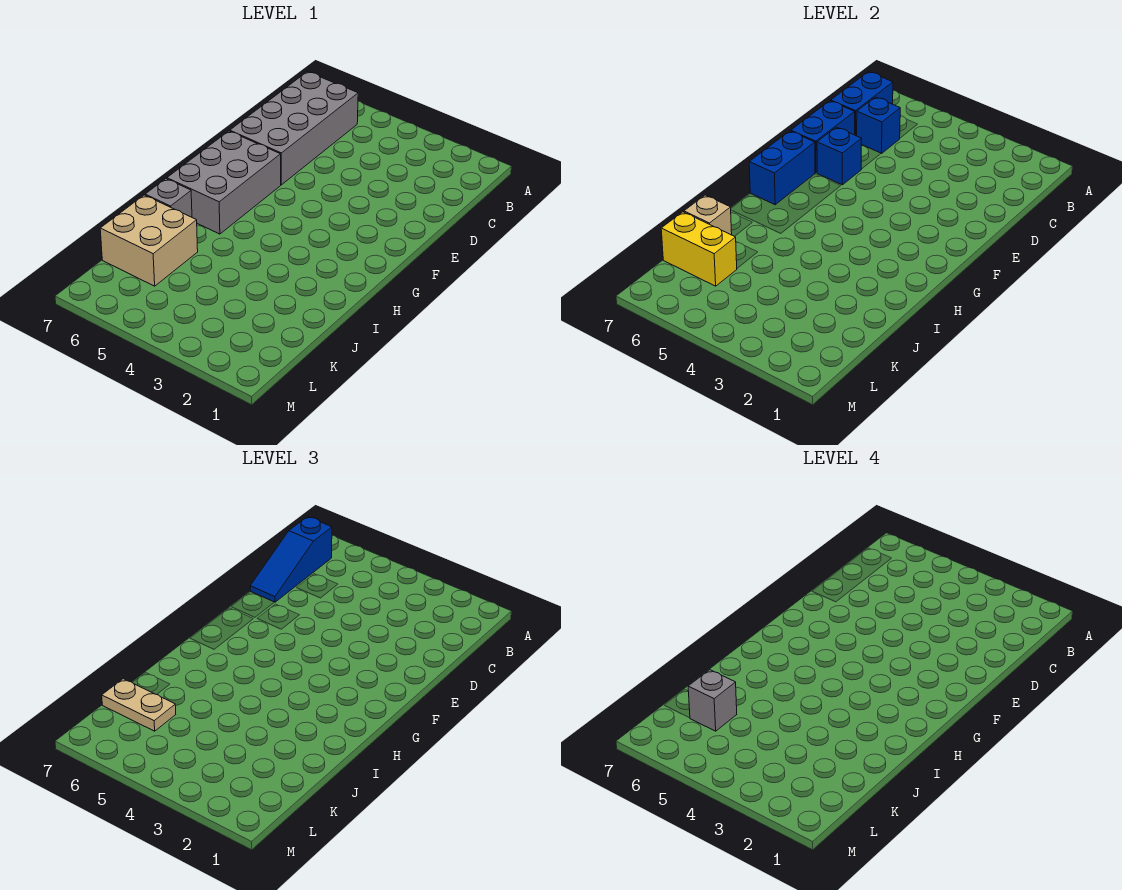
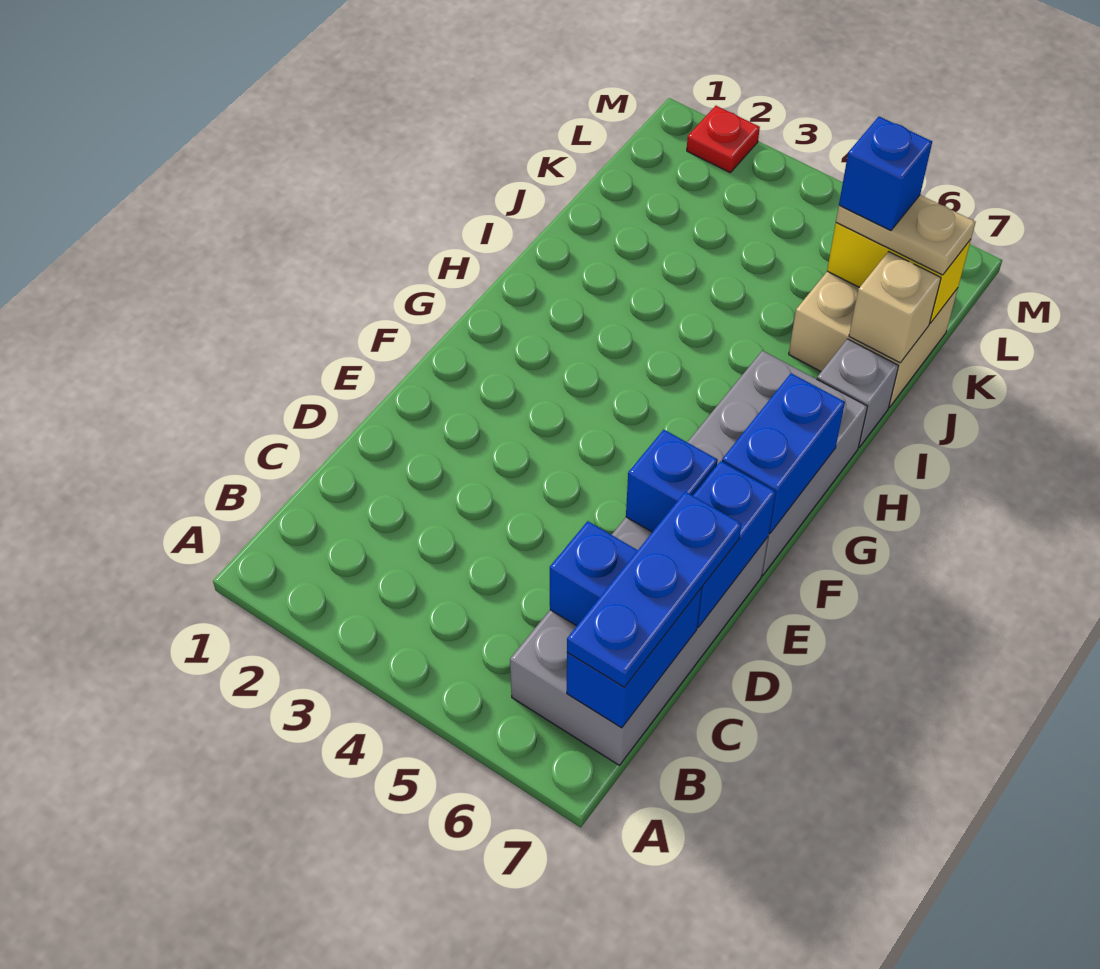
blue slope B7:D7 level 3 top B -> blue plate B7:D7 level 3
grey brick K6 level 4 -> blue brick K6 level 4
none -> red plate M2 level 1

